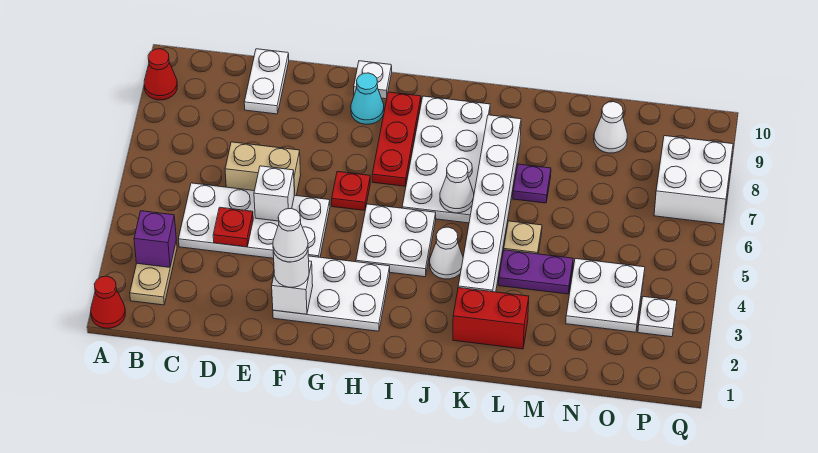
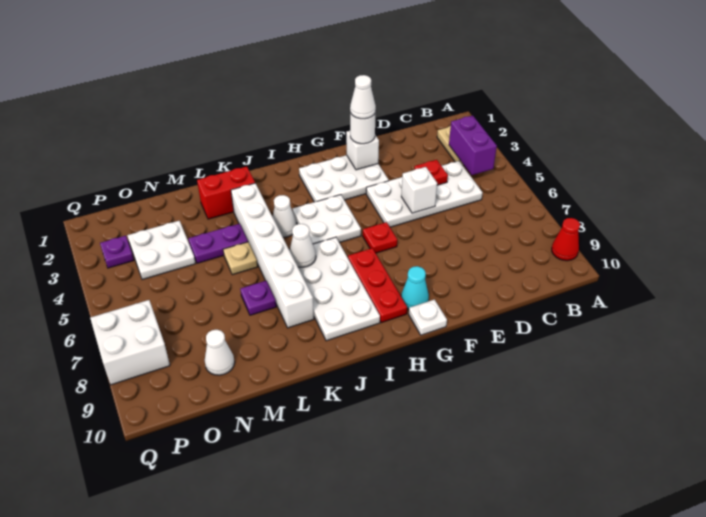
red cone A1 level 1 -> none
purple brick B3 level 2 -> purple brick B3:B4 level 2
tan brick D6:E6 level 1 -> none
white plate D9:D10 level 1 -> none
white plate P3 level 1 -> purple plate P3 level 1

